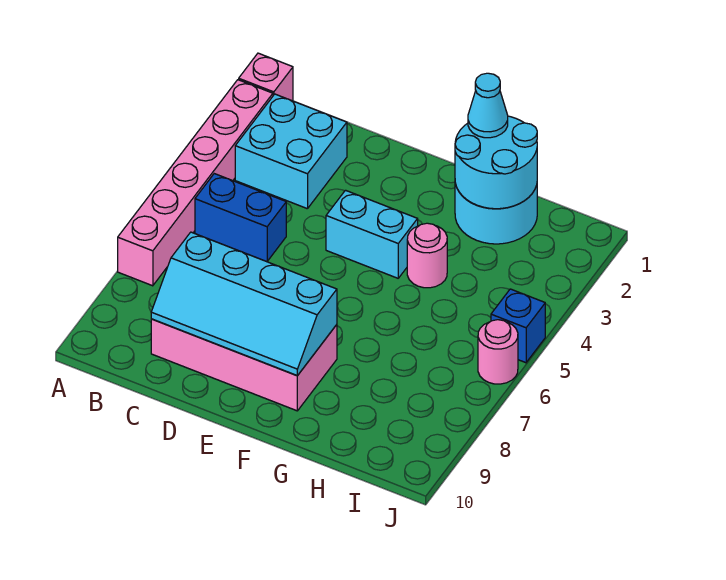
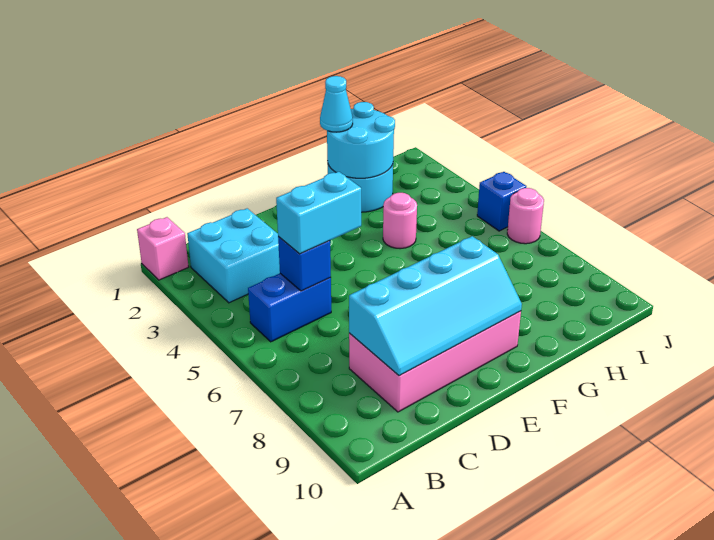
pink brick A2:A7 level 1 -> none
none -> blue brick C5 level 2
cyan brick E4:F4 level 1 -> cyan brick C5:D5 level 3

